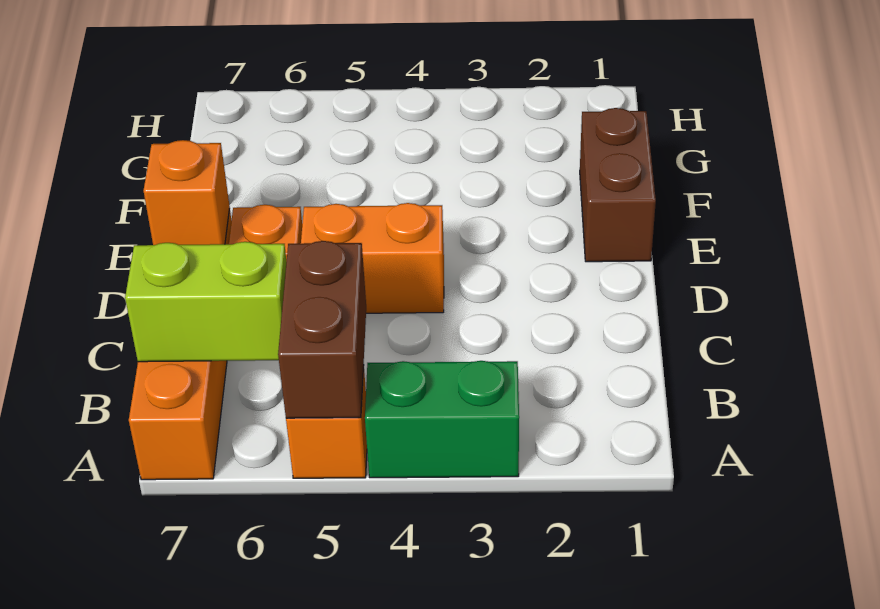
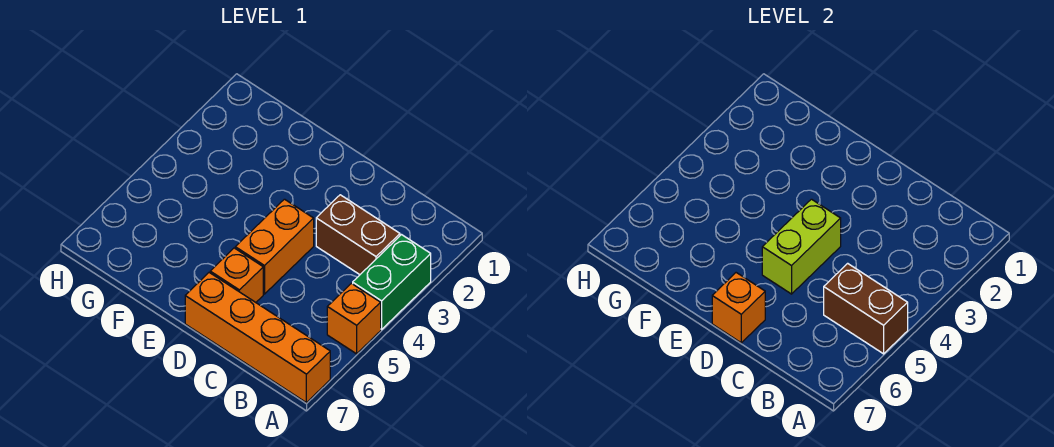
lime brick B6:B7 level 2 -> lime brick D4:D5 level 2
brown brick E1:F1 level 1 -> brown brick B3:C3 level 1

